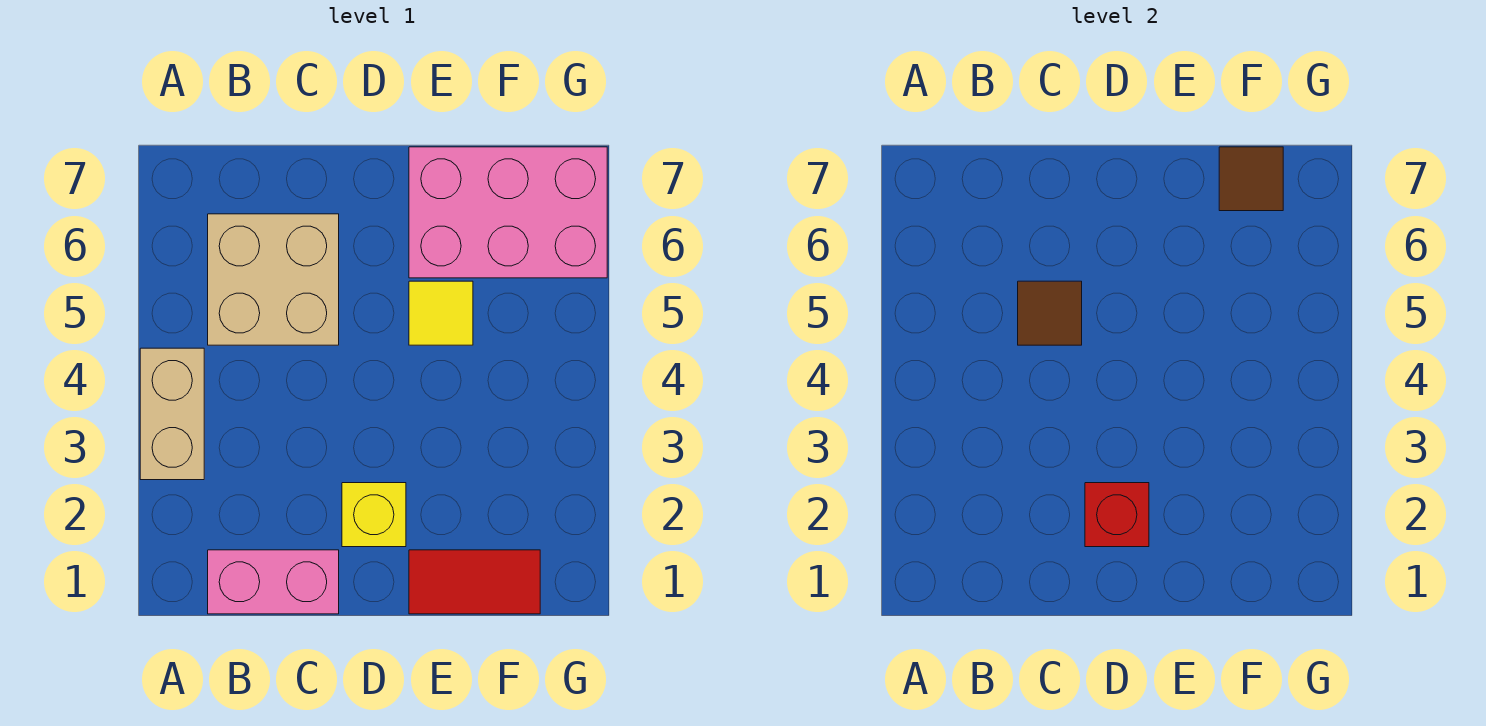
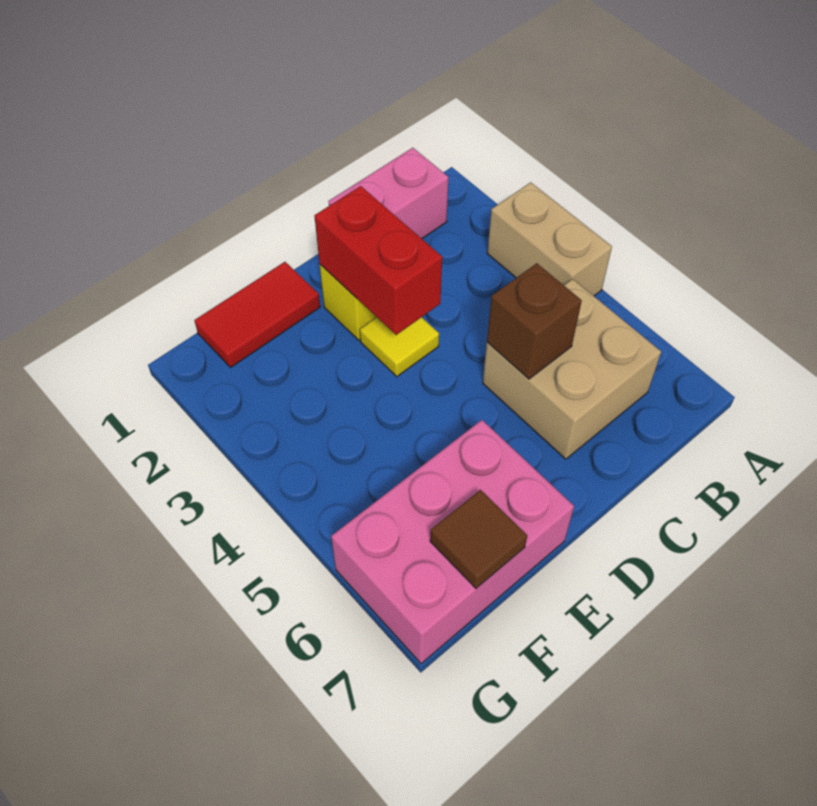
brown tile C5 level 2 -> brown brick C5 level 2
red brick D2 level 2 -> red brick D2:D3 level 2
yellow tile E5 level 1 -> yellow tile D3 level 1

